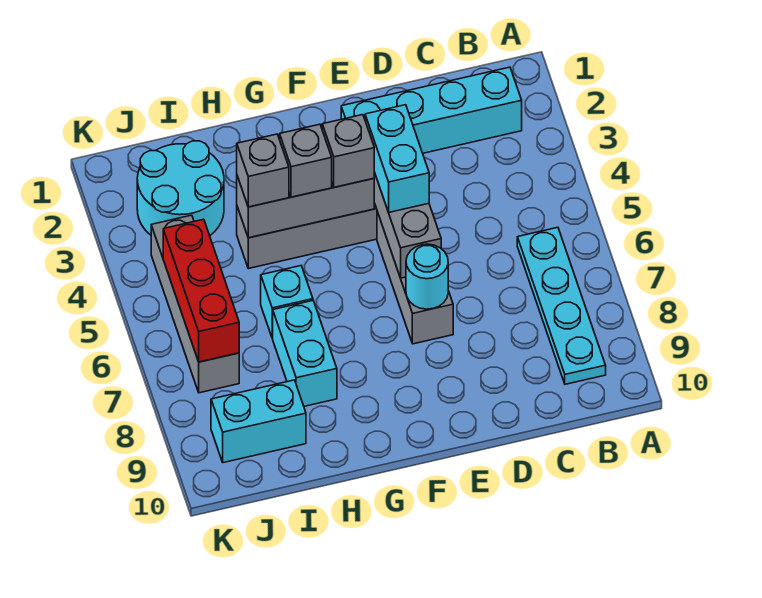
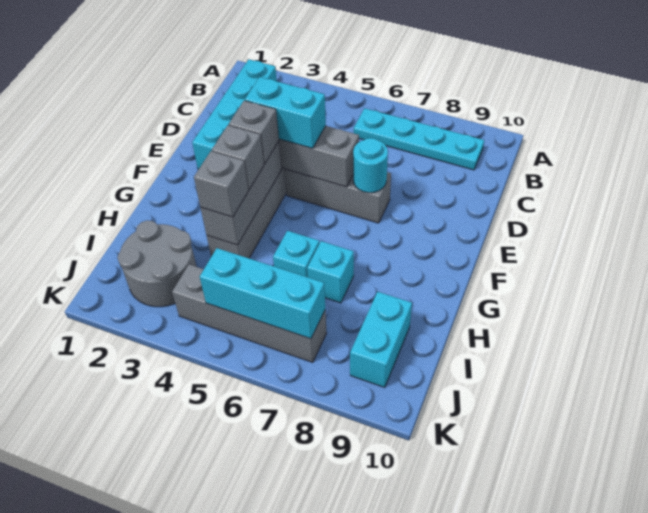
cyan brick H7:H8 level 1 -> cyan brick H7 level 1
cyan round brick I2:J3 level 1 -> grey round brick I2:J3 level 1
red brick J5:J7 level 2 -> cyan brick J5:J7 level 2

